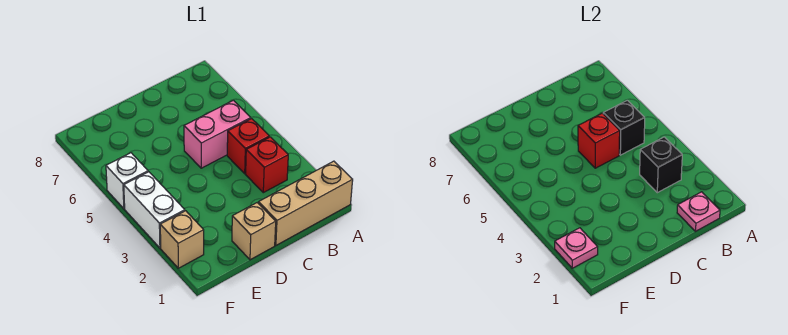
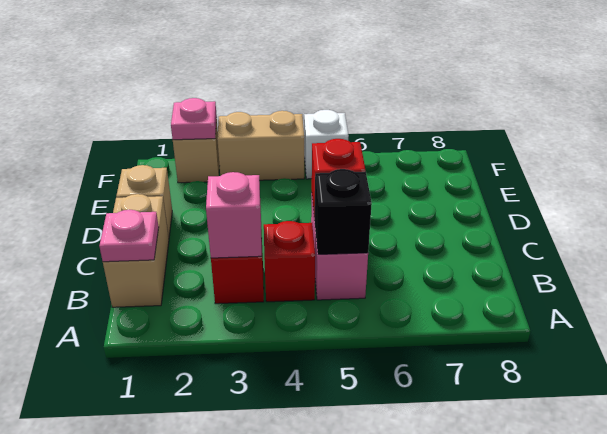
tan brick A1:C1 level 1 -> tan brick B1:C1 level 1
black brick B3 level 2 -> pink brick B3 level 2
white brick F3:F4 level 1 -> tan brick F3:F4 level 1

